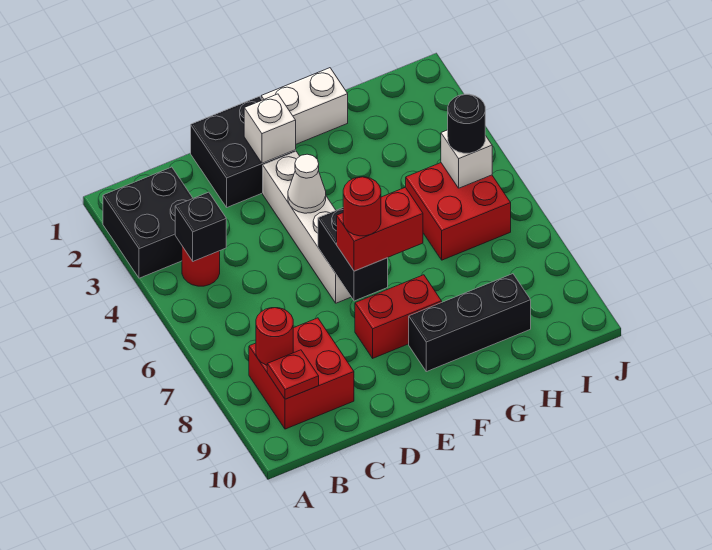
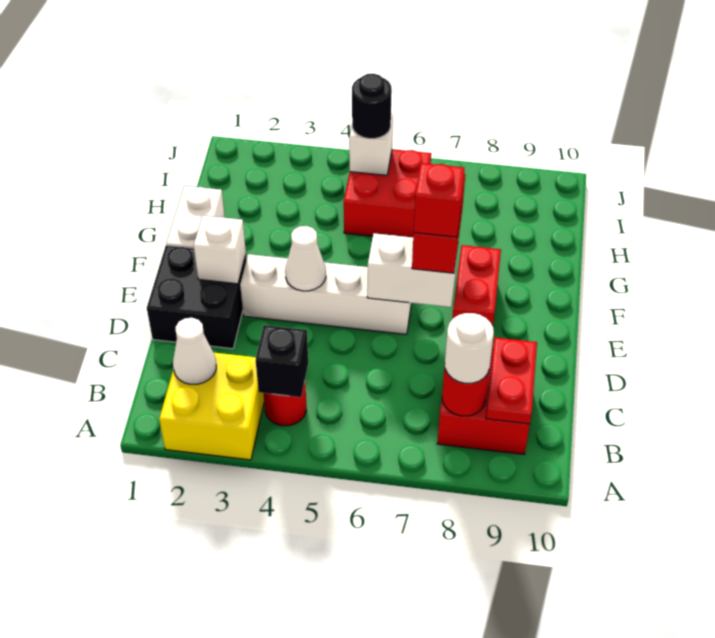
black brick A2:B3 level 1 -> yellow brick A2:B3 level 1
none -> white cone B2 level 2
none -> white round brick B8 level 3
red plate B9 level 2 -> red plate B9:C9 level 2
black brick E6:E7 level 2 -> white brick E6:E7 level 2
red round brick E7 level 4 -> red brick E7 level 4
black brick F9:H9 level 1 -> none

